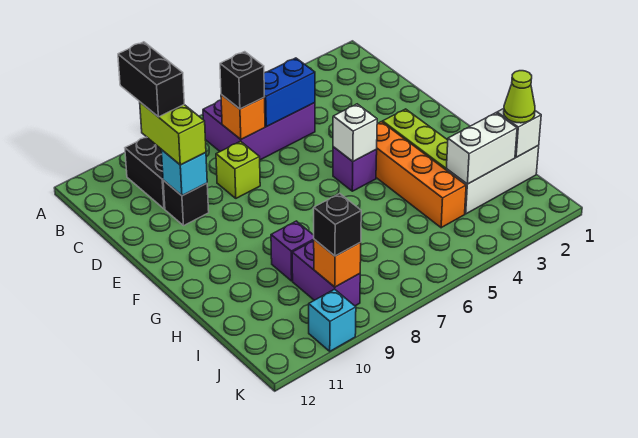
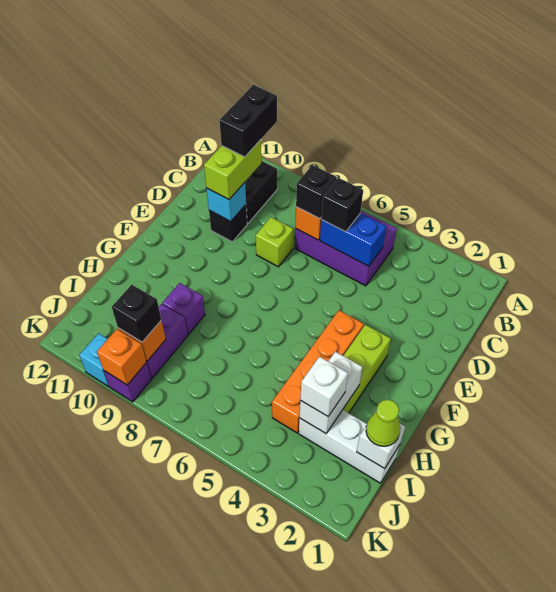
none -> black brick C6 level 3
purple brick F5 level 1 -> purple brick K9 level 1
white brick F5 level 2 -> white brick I3 level 3
white brick I2:I3 level 2 -> white brick H3:I3 level 2
none -> orange brick K9 level 2

